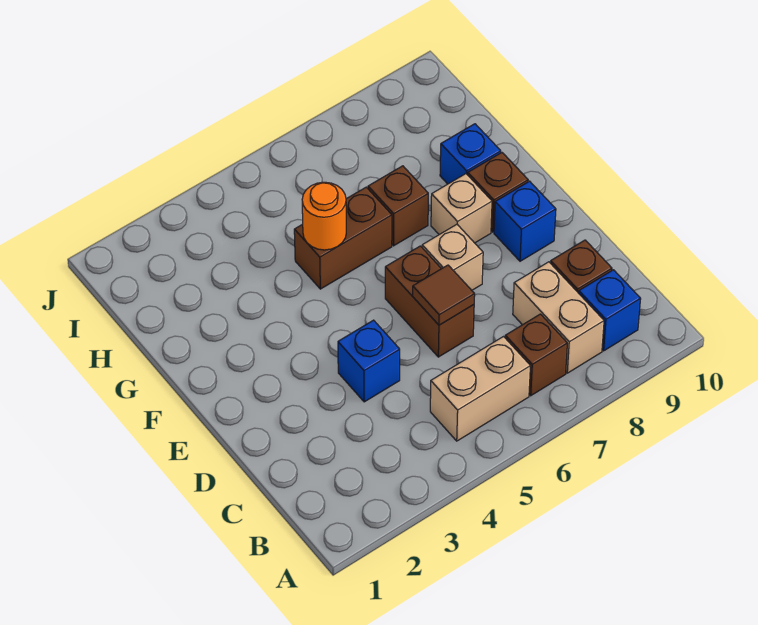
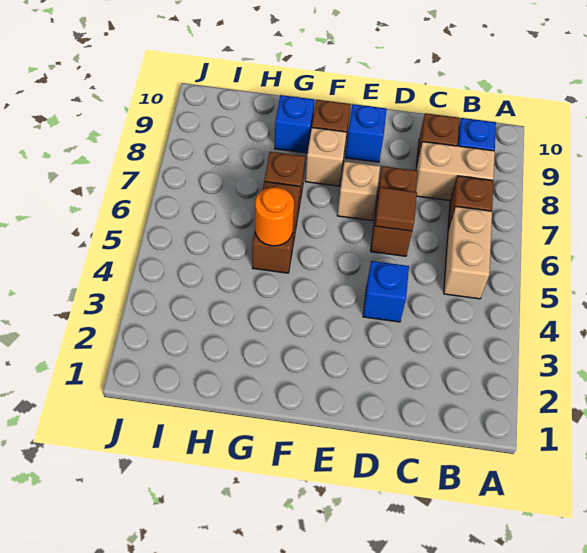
brown brick D6:E6 level 1 -> brown brick D6:D7 level 1

